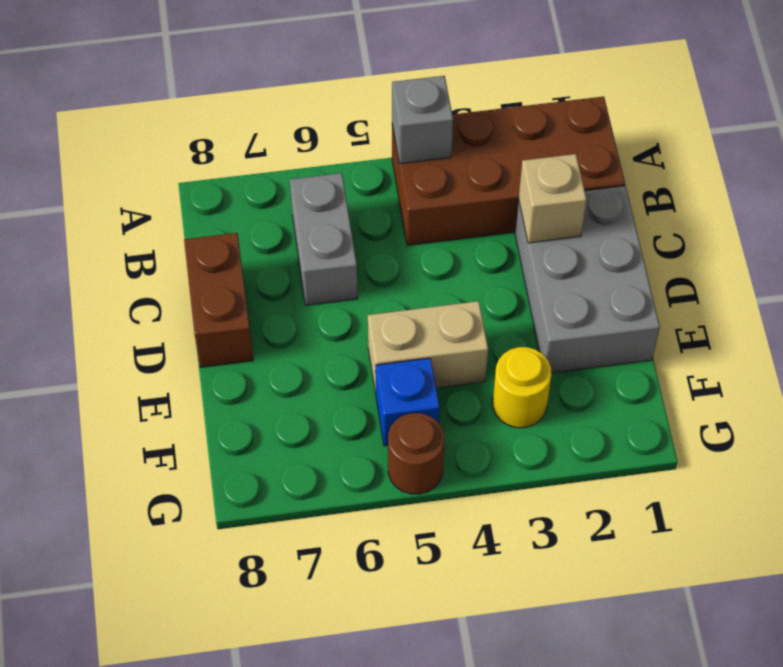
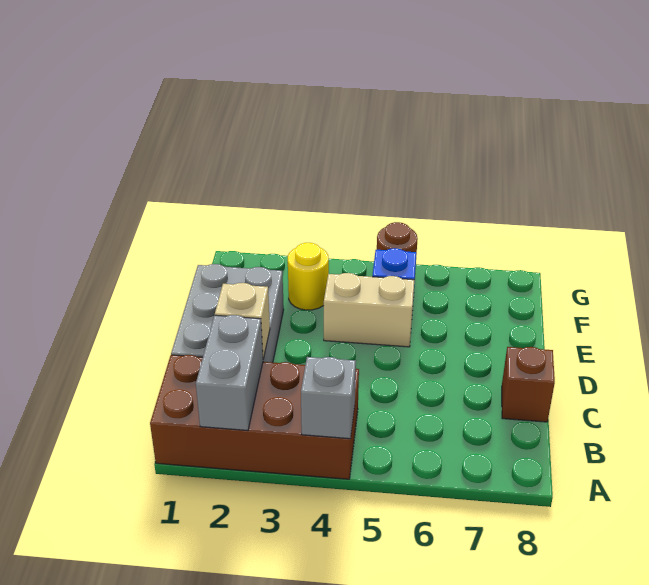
grey brick B6:C6 level 1 -> grey brick A2:B2 level 2
brown brick C8:D8 level 1 -> brown brick C8 level 1

